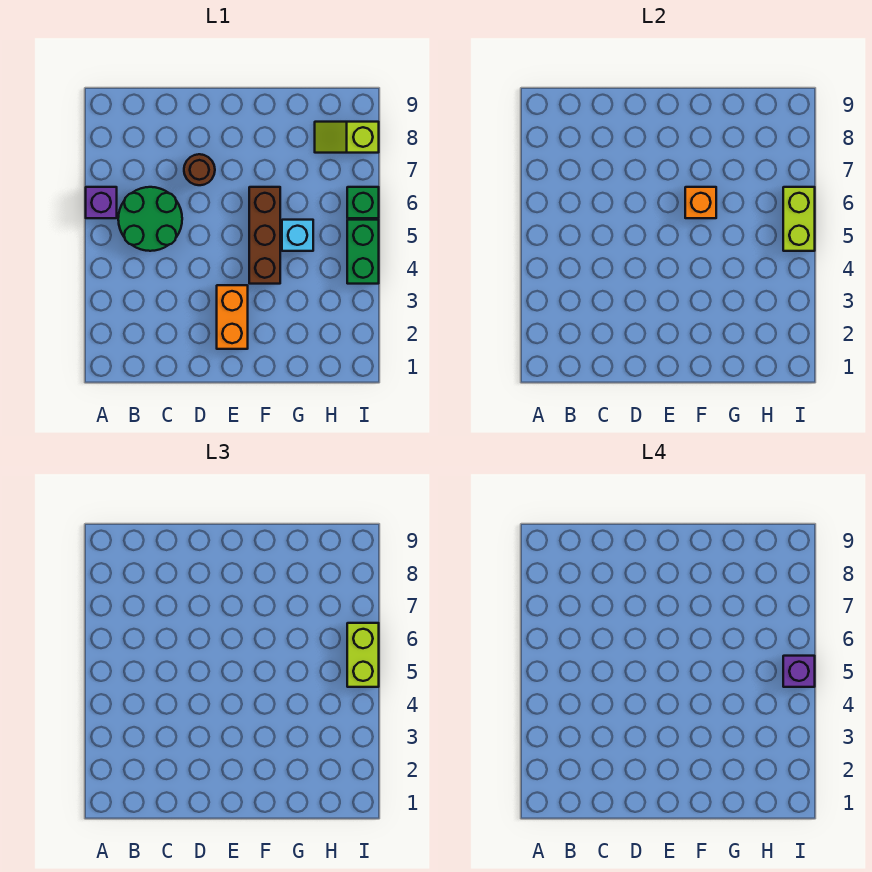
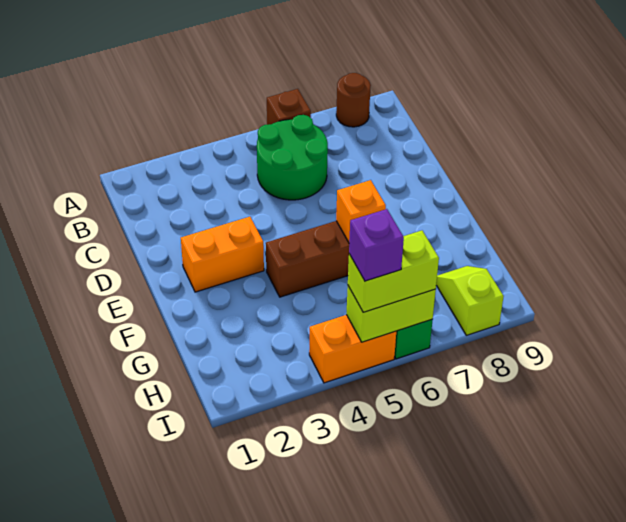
purple brick A6 level 1 -> brown brick A6 level 1
brown round brick D7 level 1 -> brown round brick A8 level 1
cyan brick G5 level 1 -> none
green brick I4:I5 level 1 -> orange brick I4:I5 level 1

